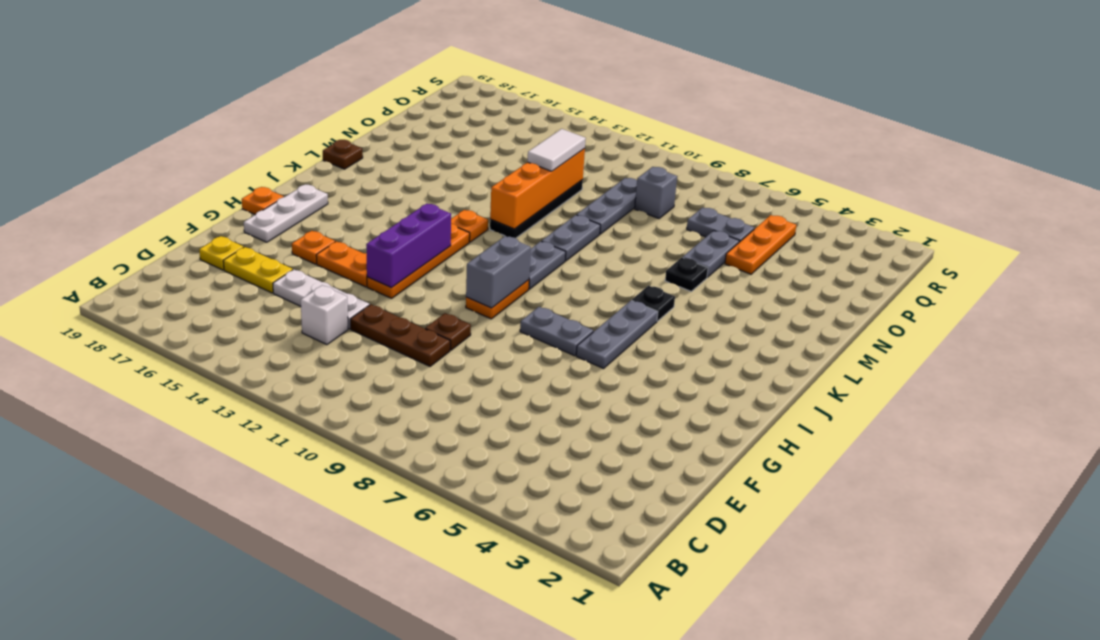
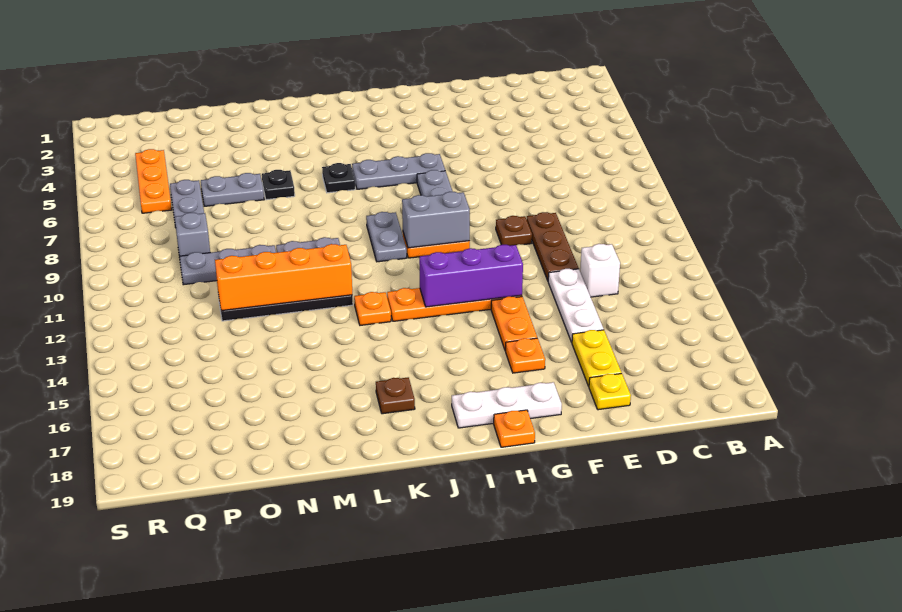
grey plate J10:K10 level 1 -> grey plate J9:J10 level 1
brown plate L19 level 1 -> brown plate K17 level 1
white tile N12:O12 level 3 -> none
orange plate O5:Q5 level 1 -> orange plate Q4:Q6 level 1

